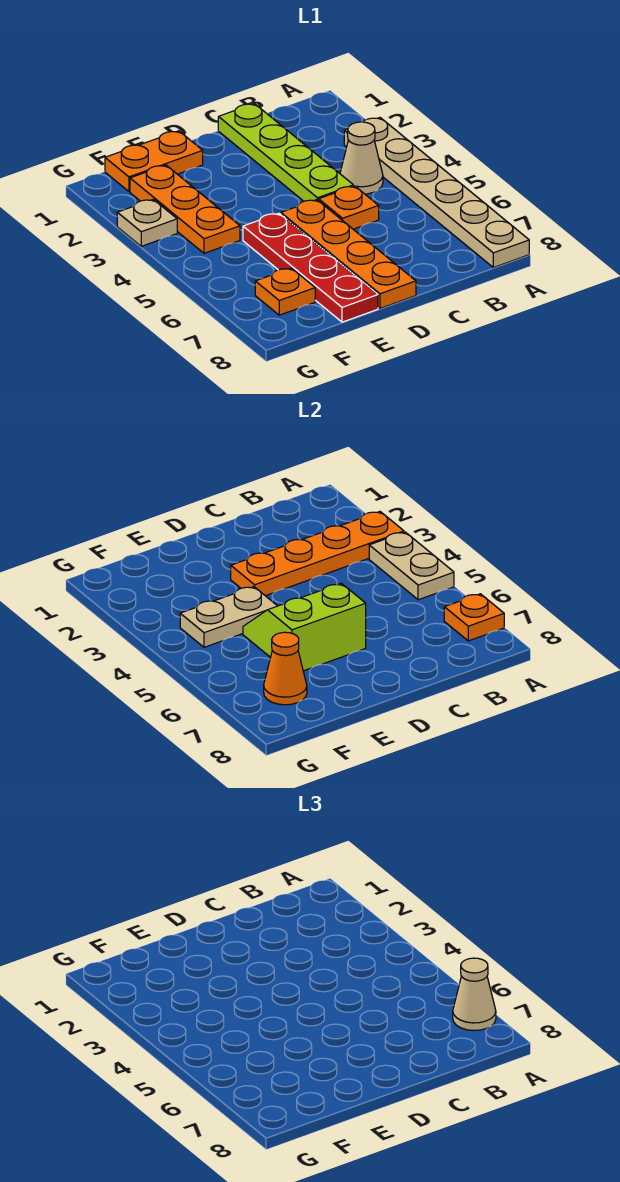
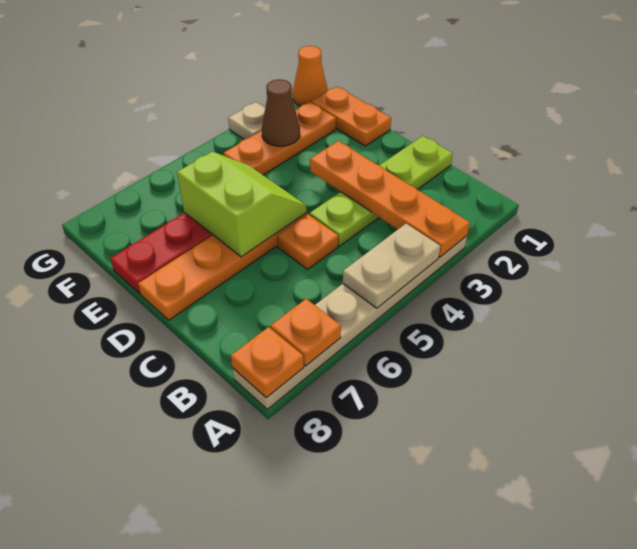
tan cone A7 level 3 -> none
tan cone B4 level 1 -> none
tan plate E4:F4 level 2 -> none
none -> brown cone F3 level 2
orange plate F7 level 1 -> orange plate A8 level 2
orange cone F7 level 2 -> orange cone G1 level 1

